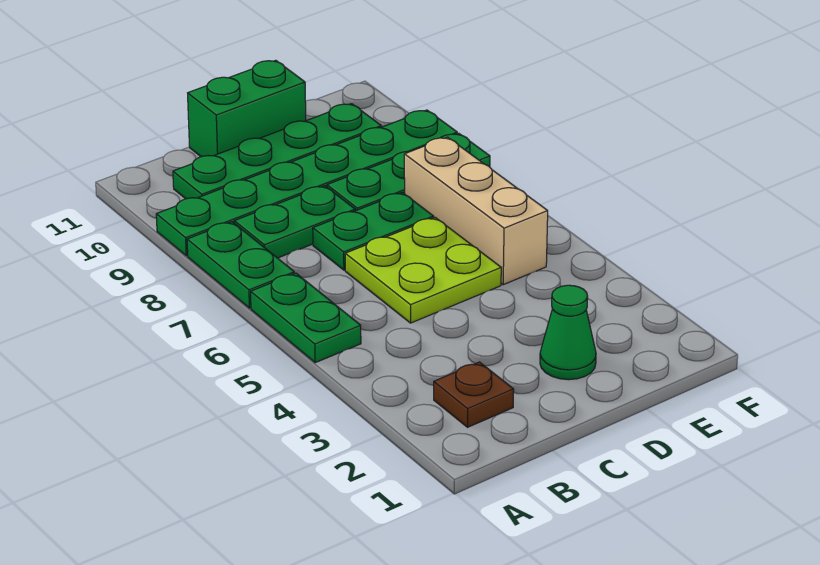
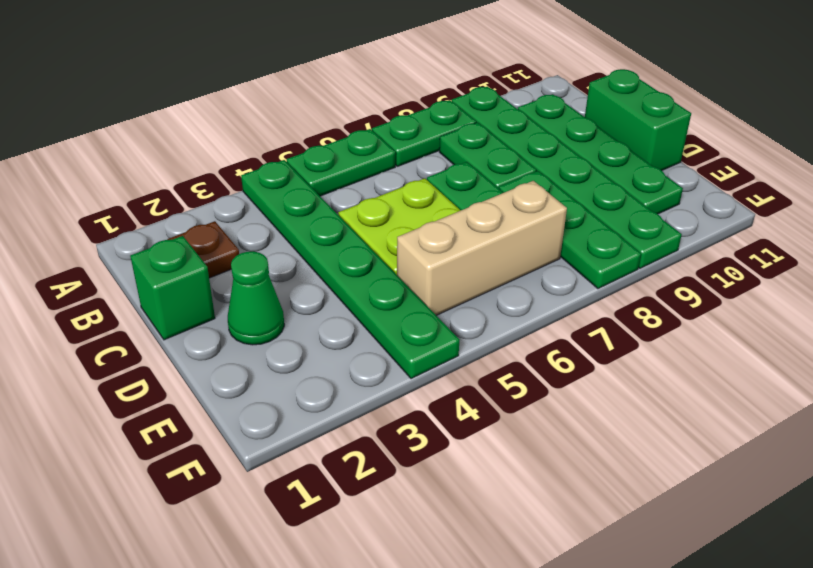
none -> green plate A4:F4 level 1
none -> green brick C1 level 1

